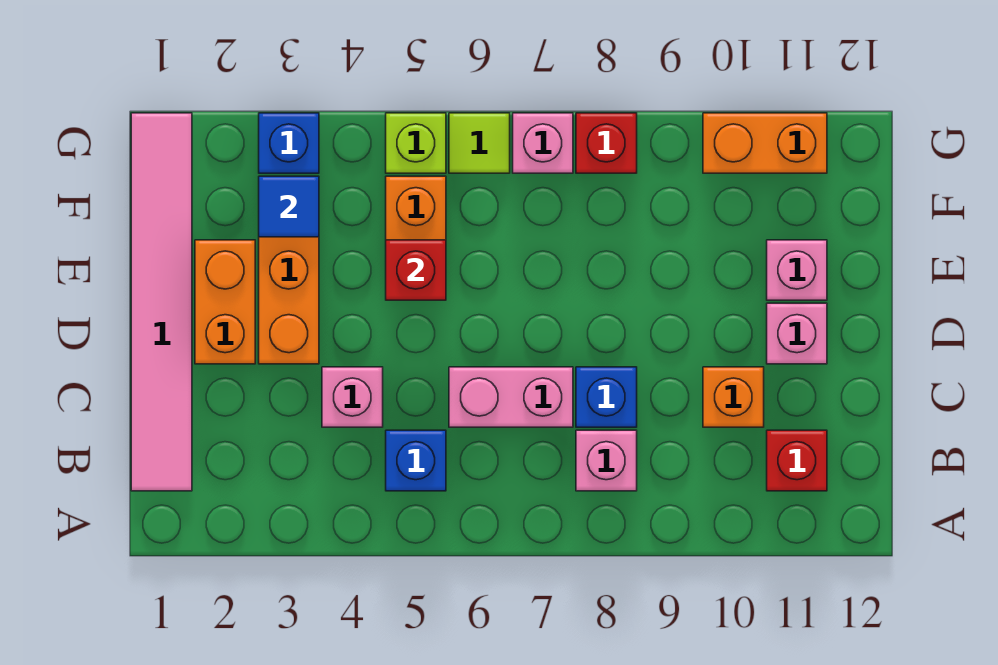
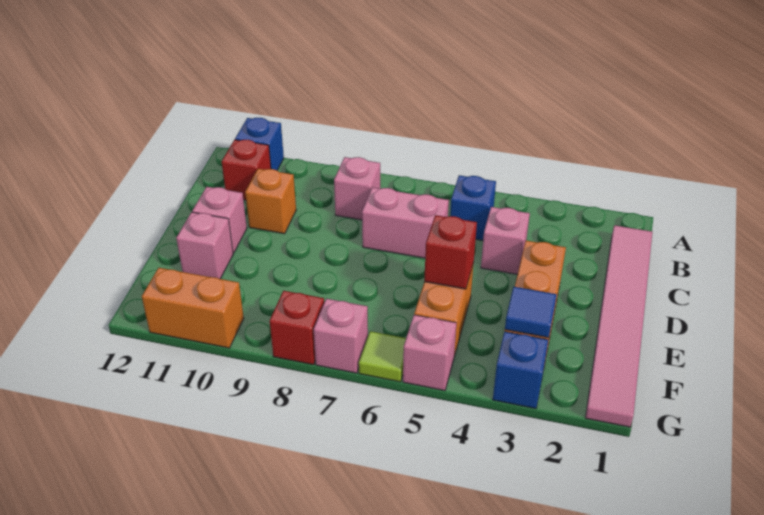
blue brick C8 level 1 -> blue brick A11 level 1
orange brick D2:E2 level 1 -> none
lime brick G5 level 1 -> pink brick G5 level 1

